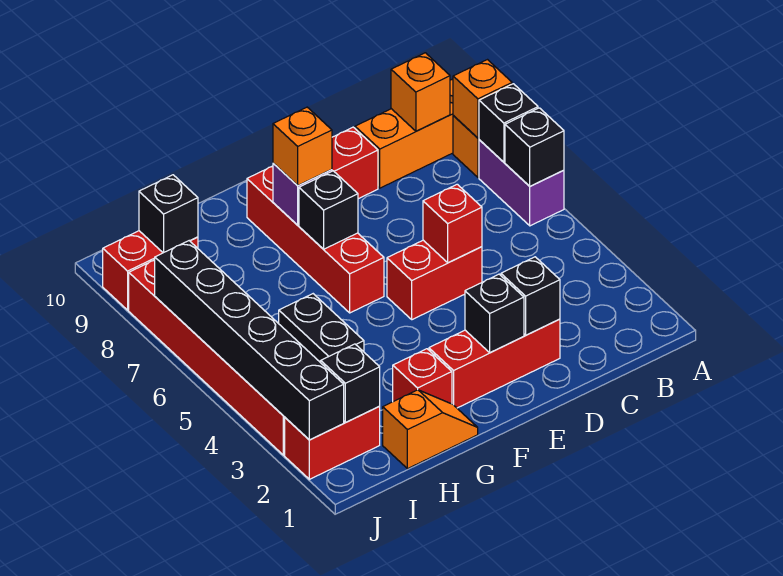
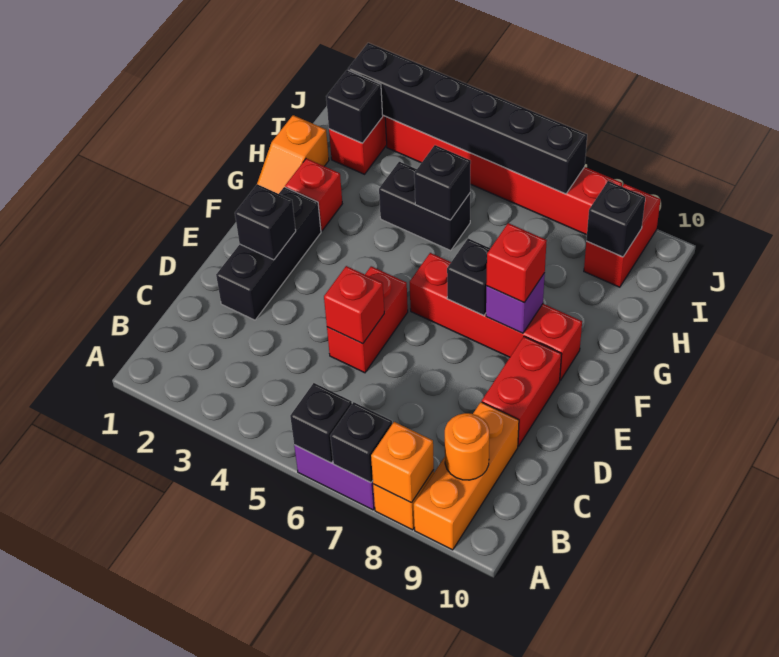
orange brick B9 level 2 -> orange round brick B9 level 2
red brick D2:F2 level 1 -> black brick D2:F2 level 1
black brick D2 level 2 -> black brick H5 level 2
orange brick F8 level 3 -> red brick F8 level 3

